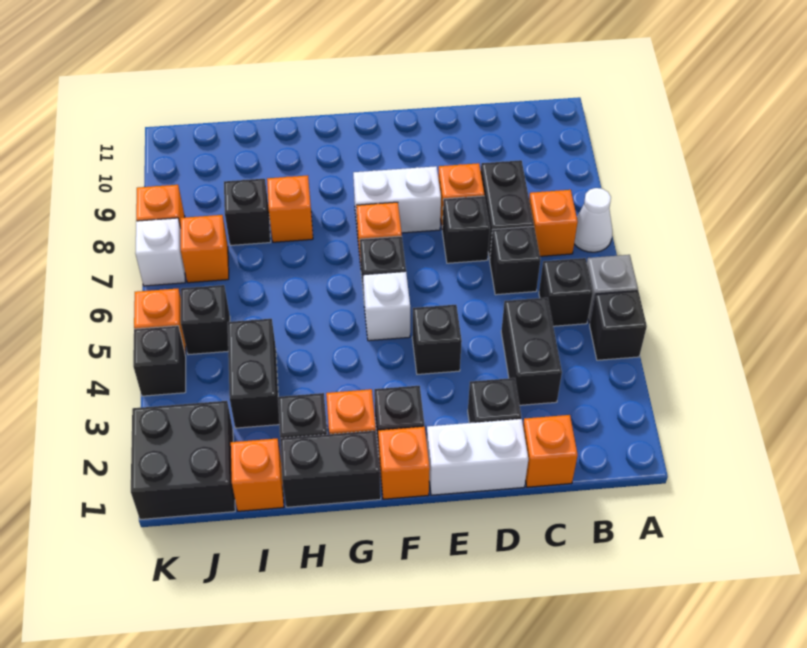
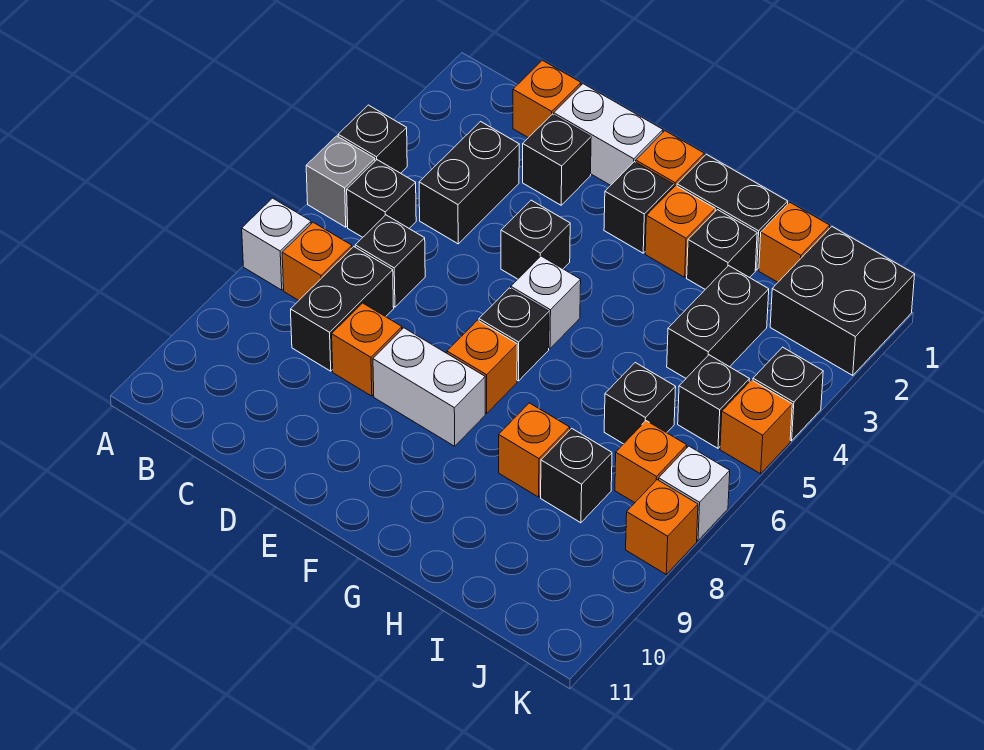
white cone A7 level 1 -> white brick A7 level 1
black brick D7 level 1 -> black brick I6 level 1

